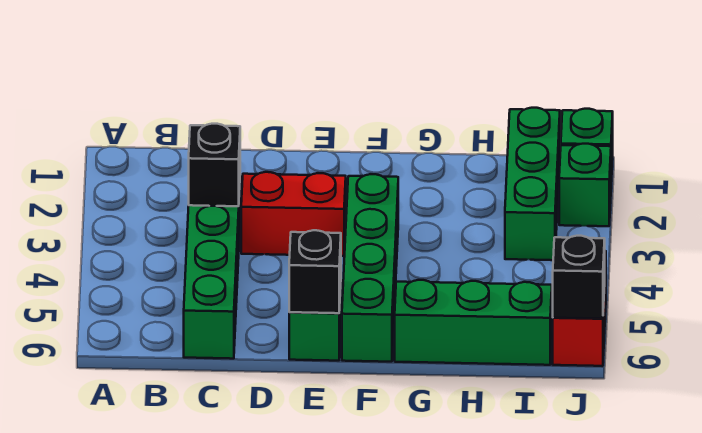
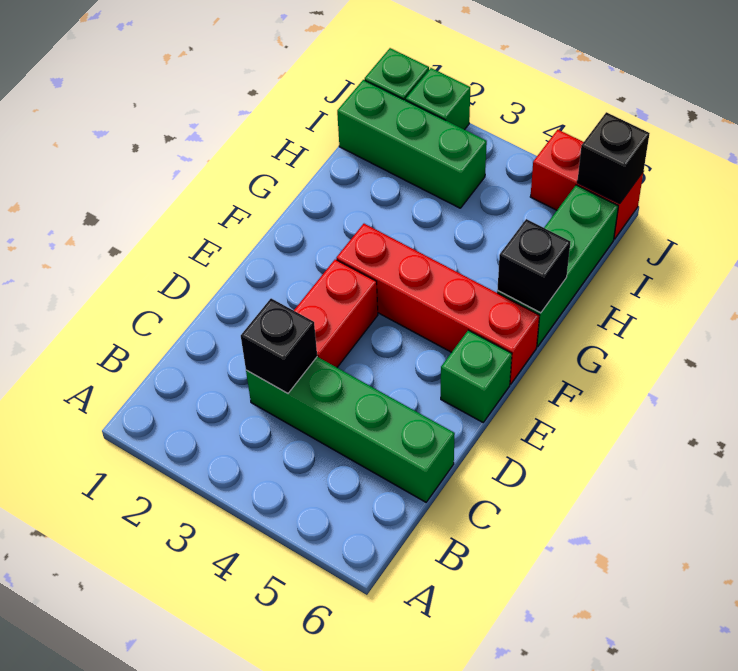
black brick E6 level 2 -> black brick G6 level 2
green brick F3:F6 level 1 -> red brick F3:F6 level 1

